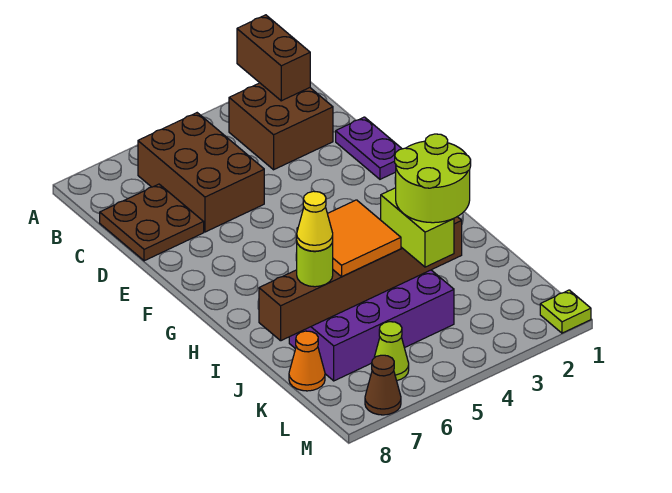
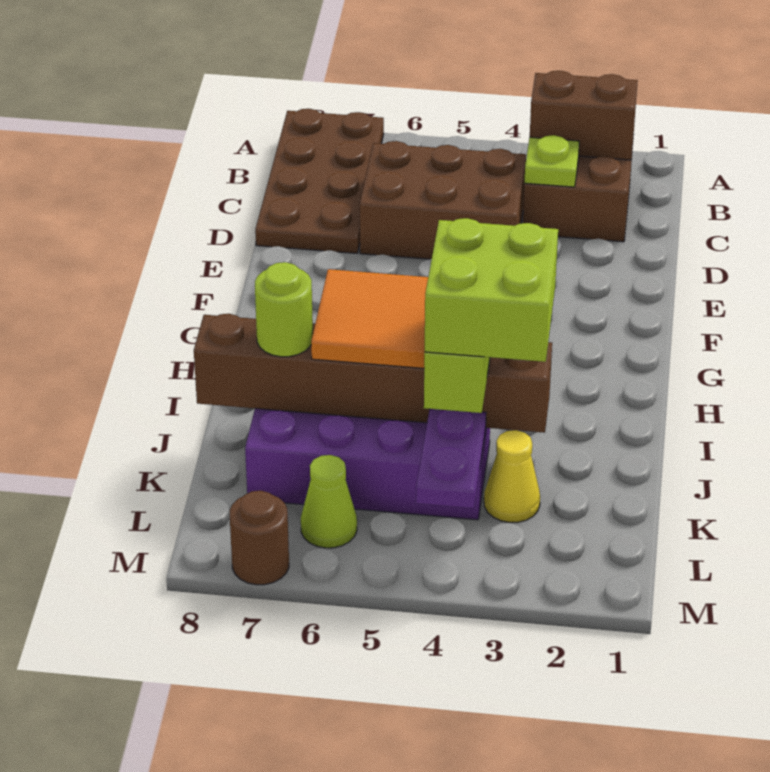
brown brick A2:B2 level 2 -> brown brick B2:B3 level 2
brown brick B5:D6 level 1 -> brown brick C4:D6 level 1
brown plate C7:D8 level 1 -> brown plate A7:D8 level 1
purple plate D1:E1 level 1 -> purple plate K4:L4 level 2
lime round brick J3:K4 level 4 -> lime brick J3:K4 level 4
yellow cone J7 level 4 -> yellow cone K3 level 1
orange cone K8 level 1 -> none
lime plate M1 level 1 -> lime plate C3 level 2
brown cone M7 level 1 -> brown round brick M7 level 1

